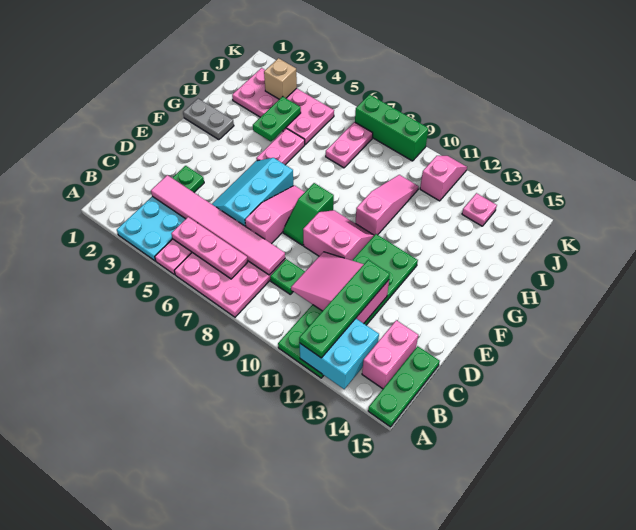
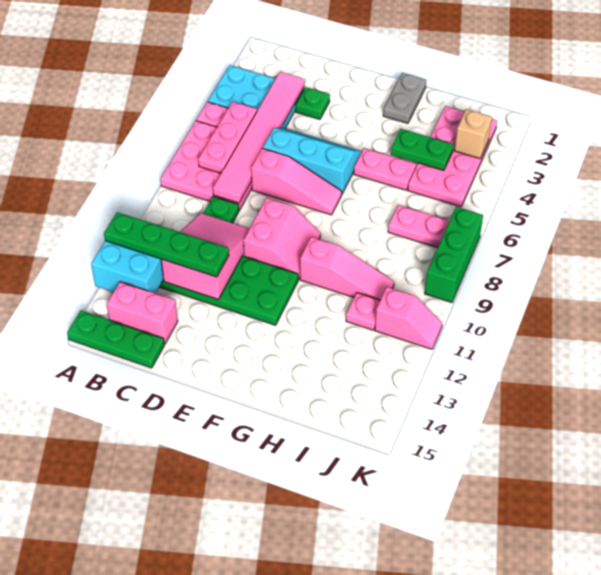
green slope E8:F8 level 1 top F -> none
pink plate J13 level 1 -> pink plate I11 level 1

